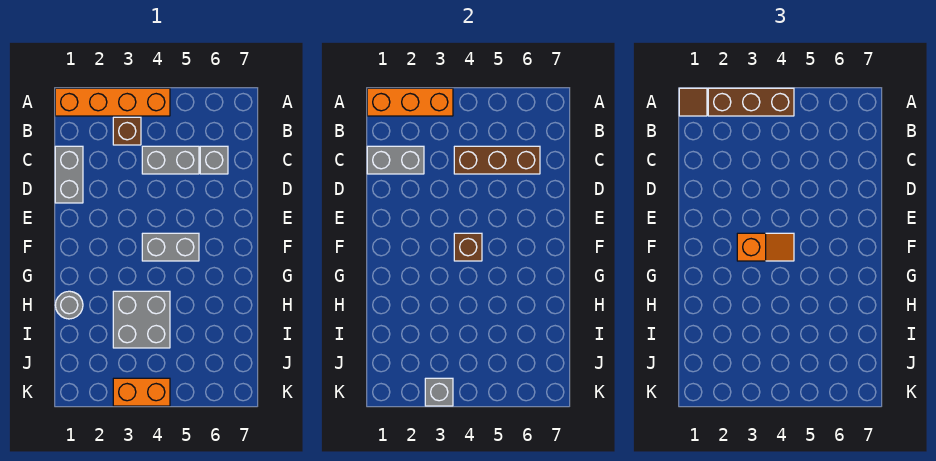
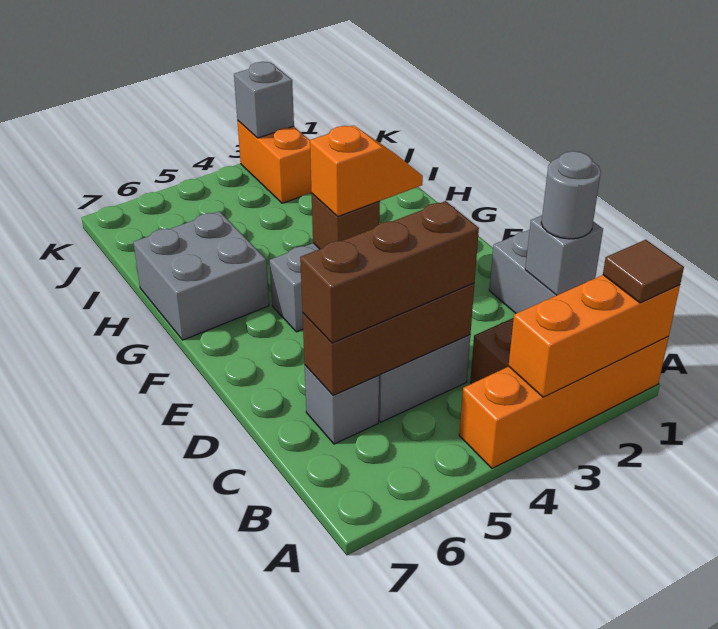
brown brick A2:A4 level 3 -> brown brick C4:C6 level 3
grey brick C1:C2 level 2 -> grey brick C1 level 2
orange slope F3:F4 level 3 top 3 -> orange slope F3:F4 level 3 top 4
grey round brick H1 level 1 -> grey round brick C1 level 3
grey brick H3:I4 level 1 -> grey brick G6:H7 level 1
orange brick K3:K4 level 1 -> orange brick J3:K3 level 1

